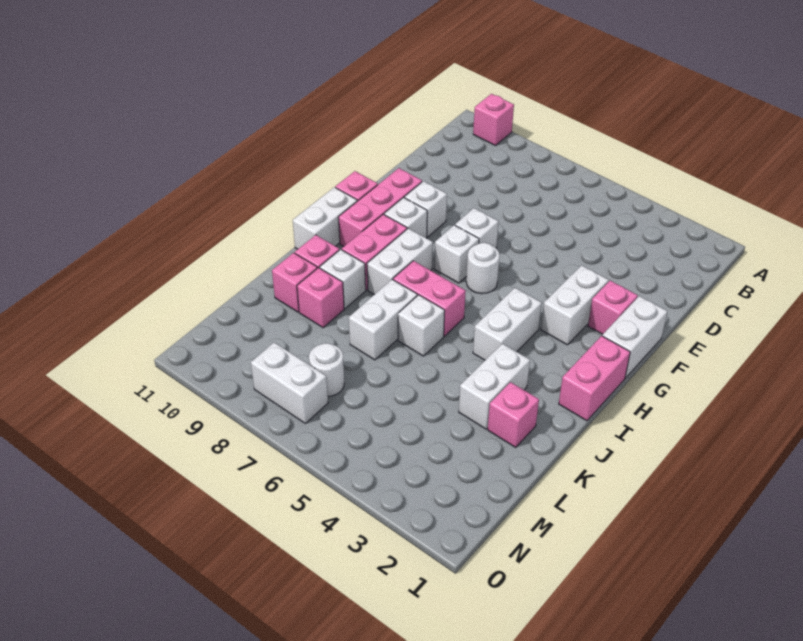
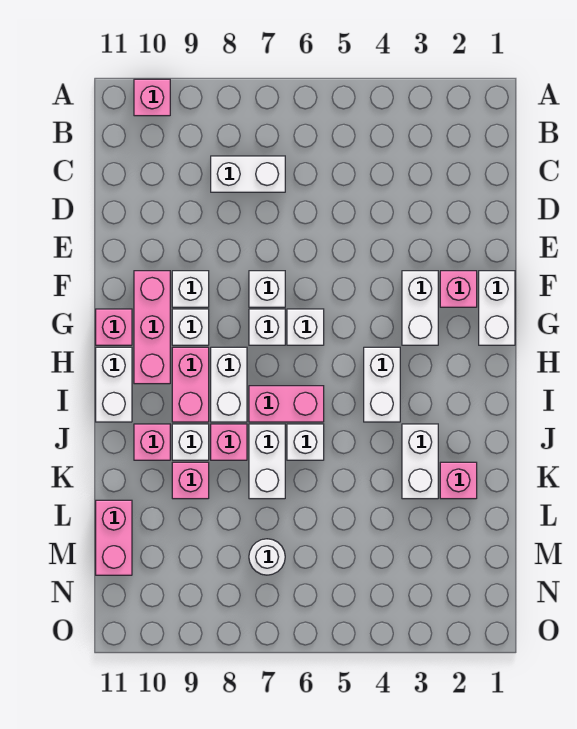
white round brick G6 level 1 -> white brick G6 level 1
pink brick H1:I1 level 1 -> pink brick L11:M11 level 1
pink brick K10 level 1 -> pink brick J8 level 1
white brick N7:N8 level 1 -> white brick C7:C8 level 1

